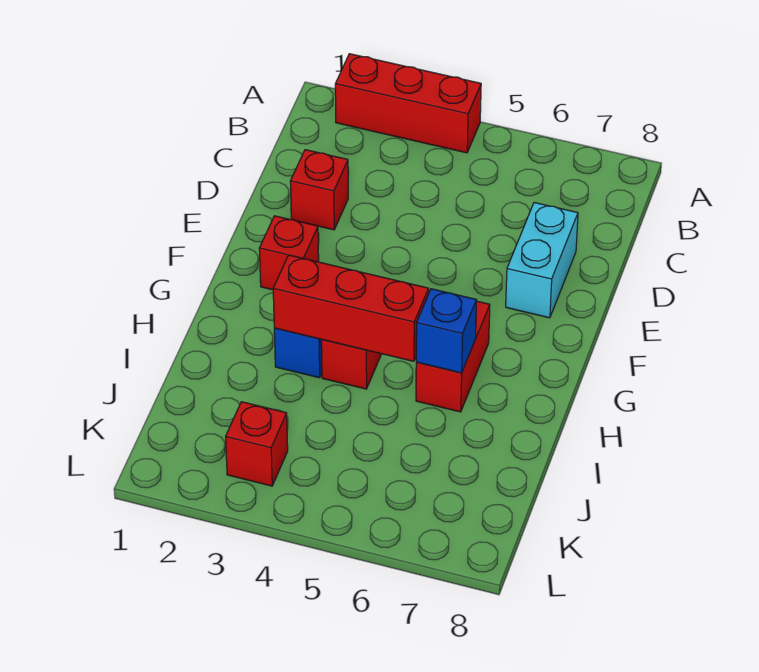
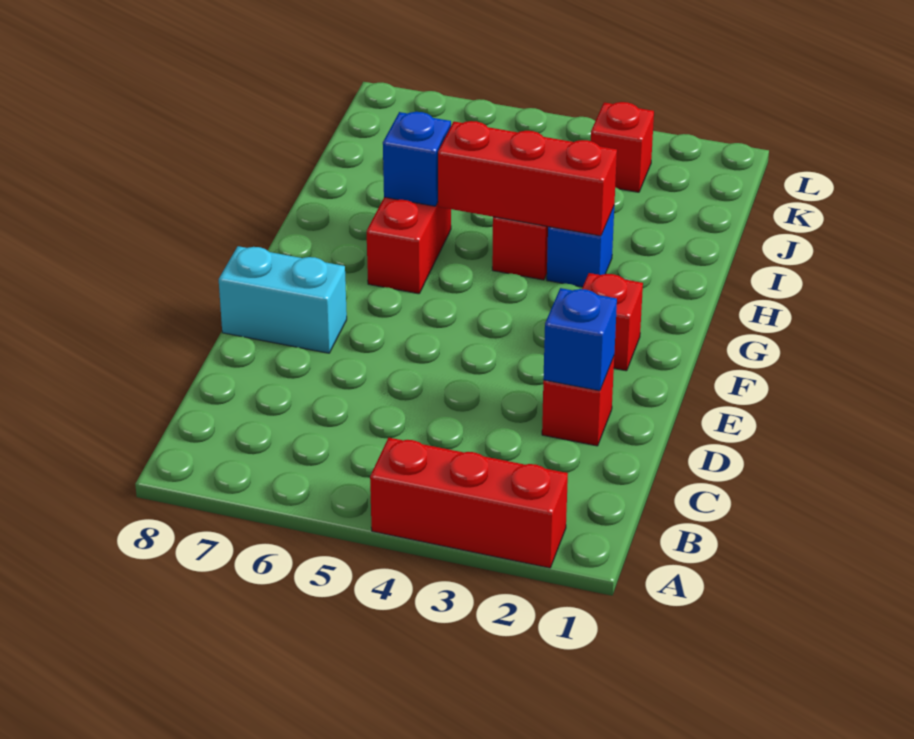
none -> blue brick D2 level 2
cyan brick D7:E7 level 1 -> cyan brick E7:E8 level 1

